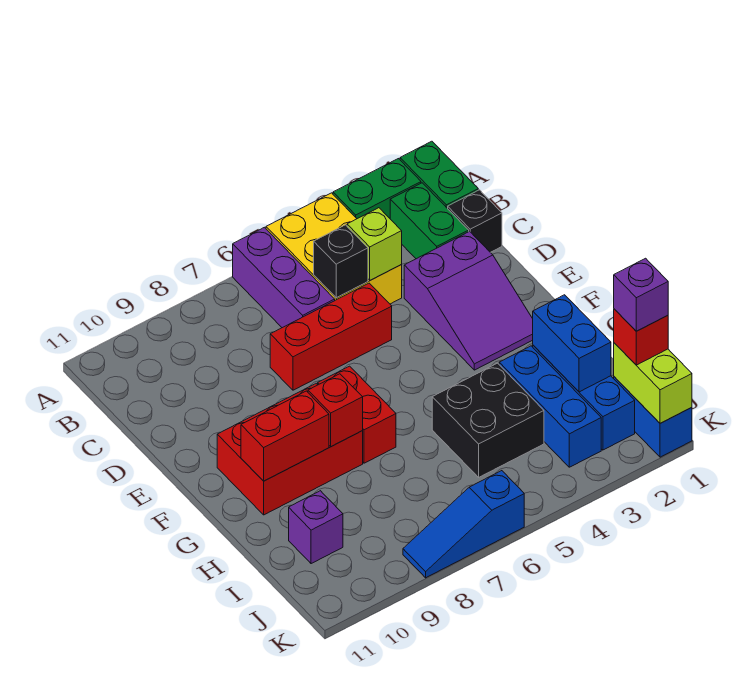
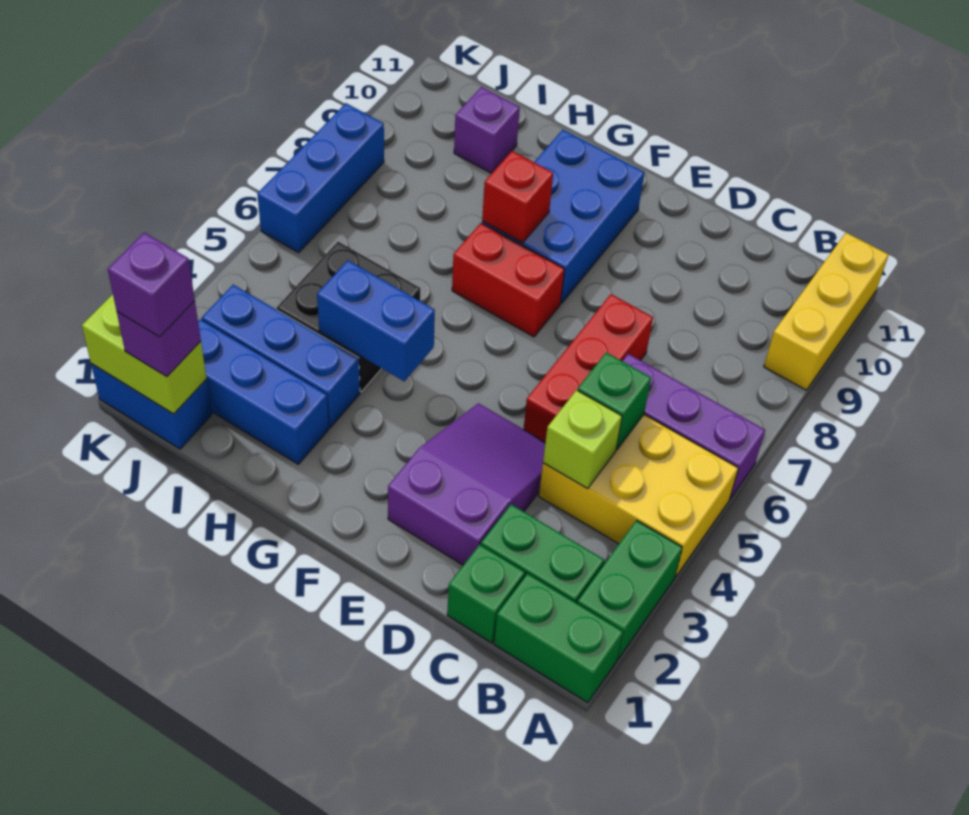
none -> yellow brick A9:A11 level 1
black brick C1 level 1 -> green brick C1 level 1
black brick C5 level 2 -> green brick C5 level 2
purple slope D2:F3 level 1 top D -> purple slope D2:E4 level 1 top 2
red brick F8:G10 level 1 -> blue brick F8:G10 level 1
red brick G9:G10 level 2 -> none
blue brick H2:I2 level 2 -> blue brick G4:H4 level 2
red brick J1 level 3 -> purple brick J1 level 3
blue slope K6:K8 level 1 top 6 -> blue brick K6:K8 level 1

